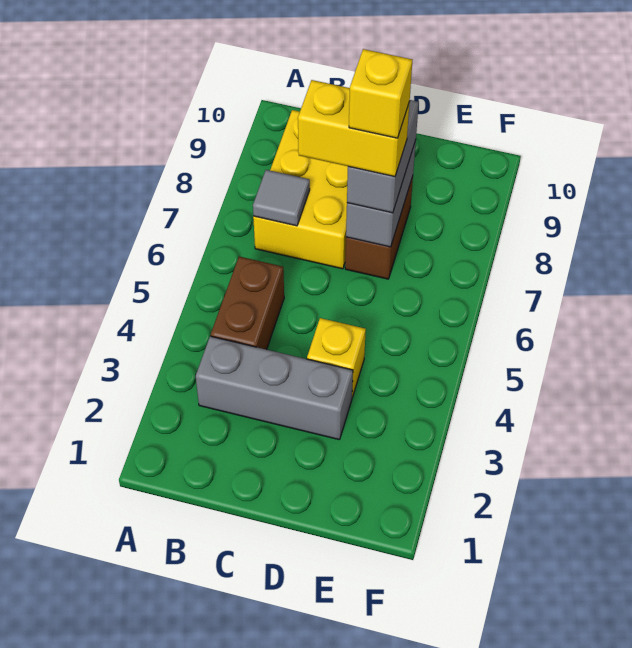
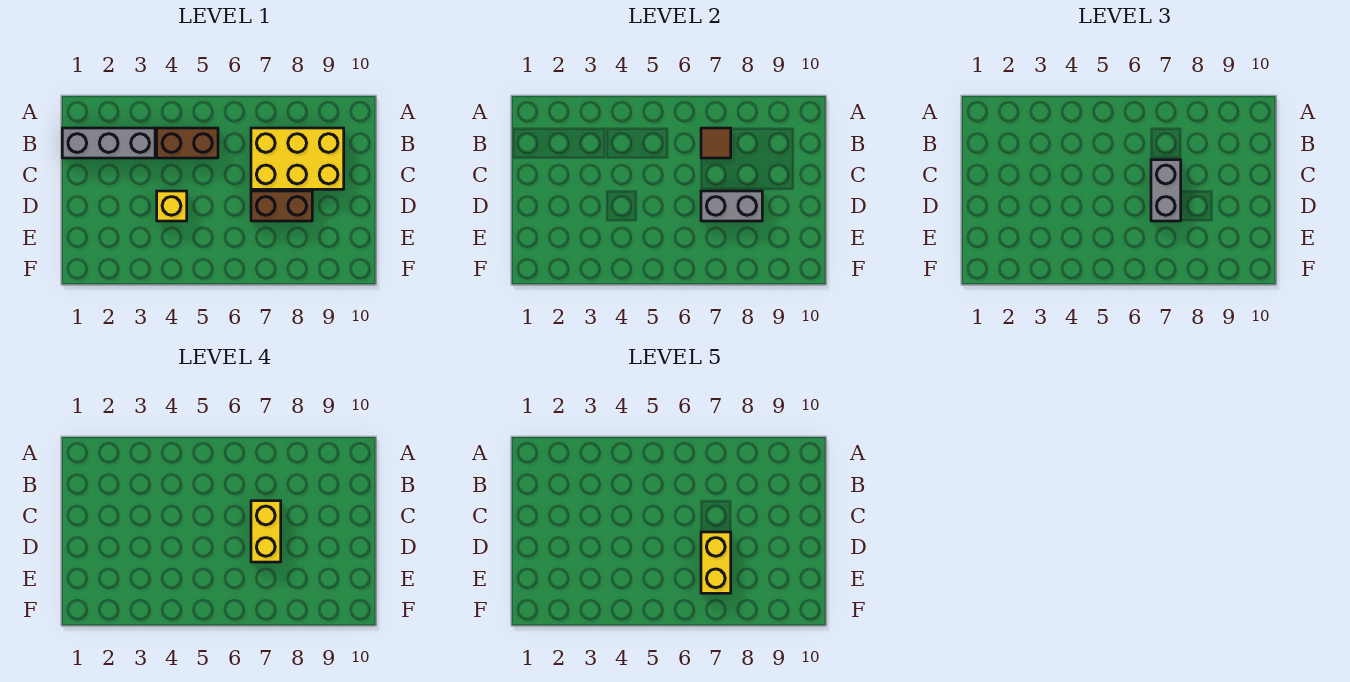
grey brick B3:D3 level 1 -> grey brick B1:B3 level 1
grey tile B7 level 2 -> brown tile B7 level 2
grey brick D7:D8 level 3 -> grey brick C7:D7 level 3
yellow brick D7 level 5 -> yellow brick D7:E7 level 5

